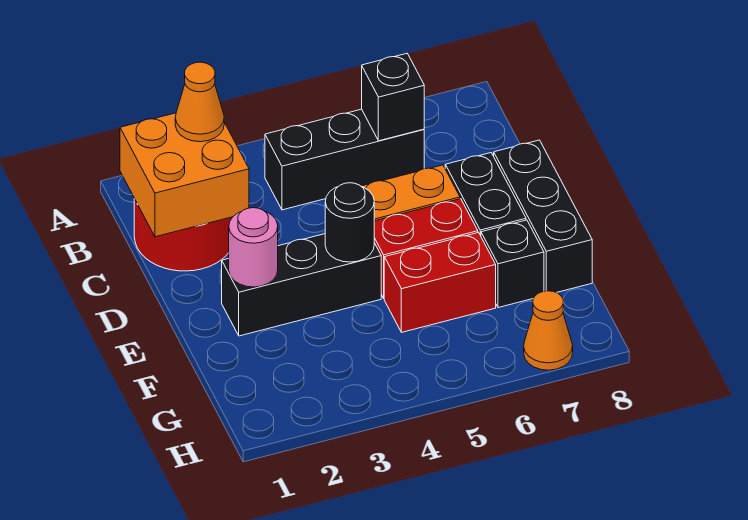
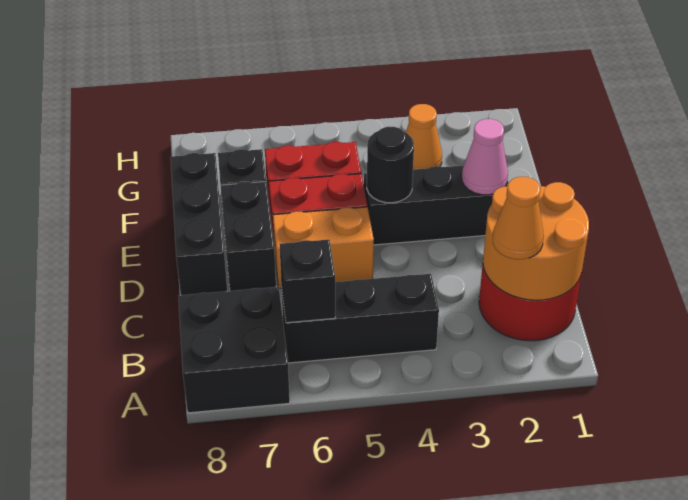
none -> black brick A7:B8 level 1
orange brick B1:C2 level 2 -> orange round brick B1:C2 level 2
pink round brick E2 level 2 -> pink cone E2 level 2
orange cone H7 level 1 -> orange cone G3 level 1

